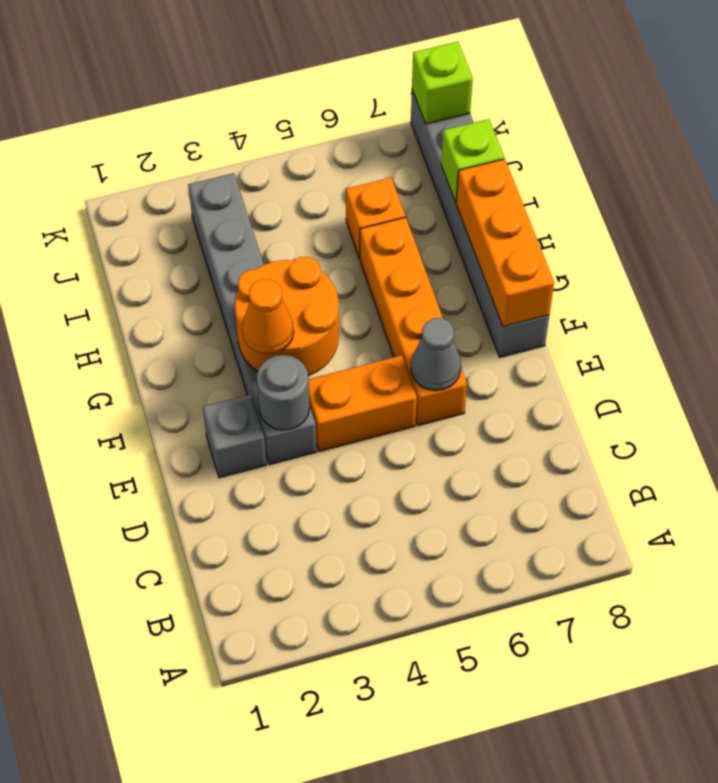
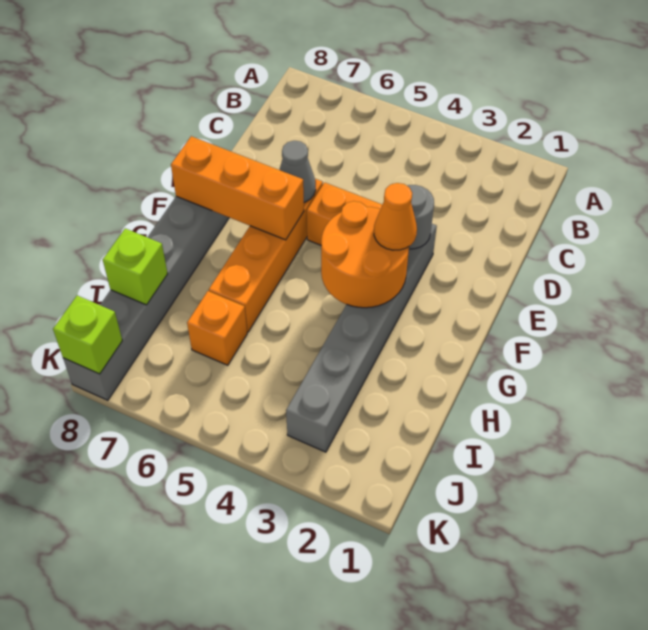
grey brick E2 level 1 -> none
orange brick F8:H8 level 2 -> orange brick F6:F8 level 2

